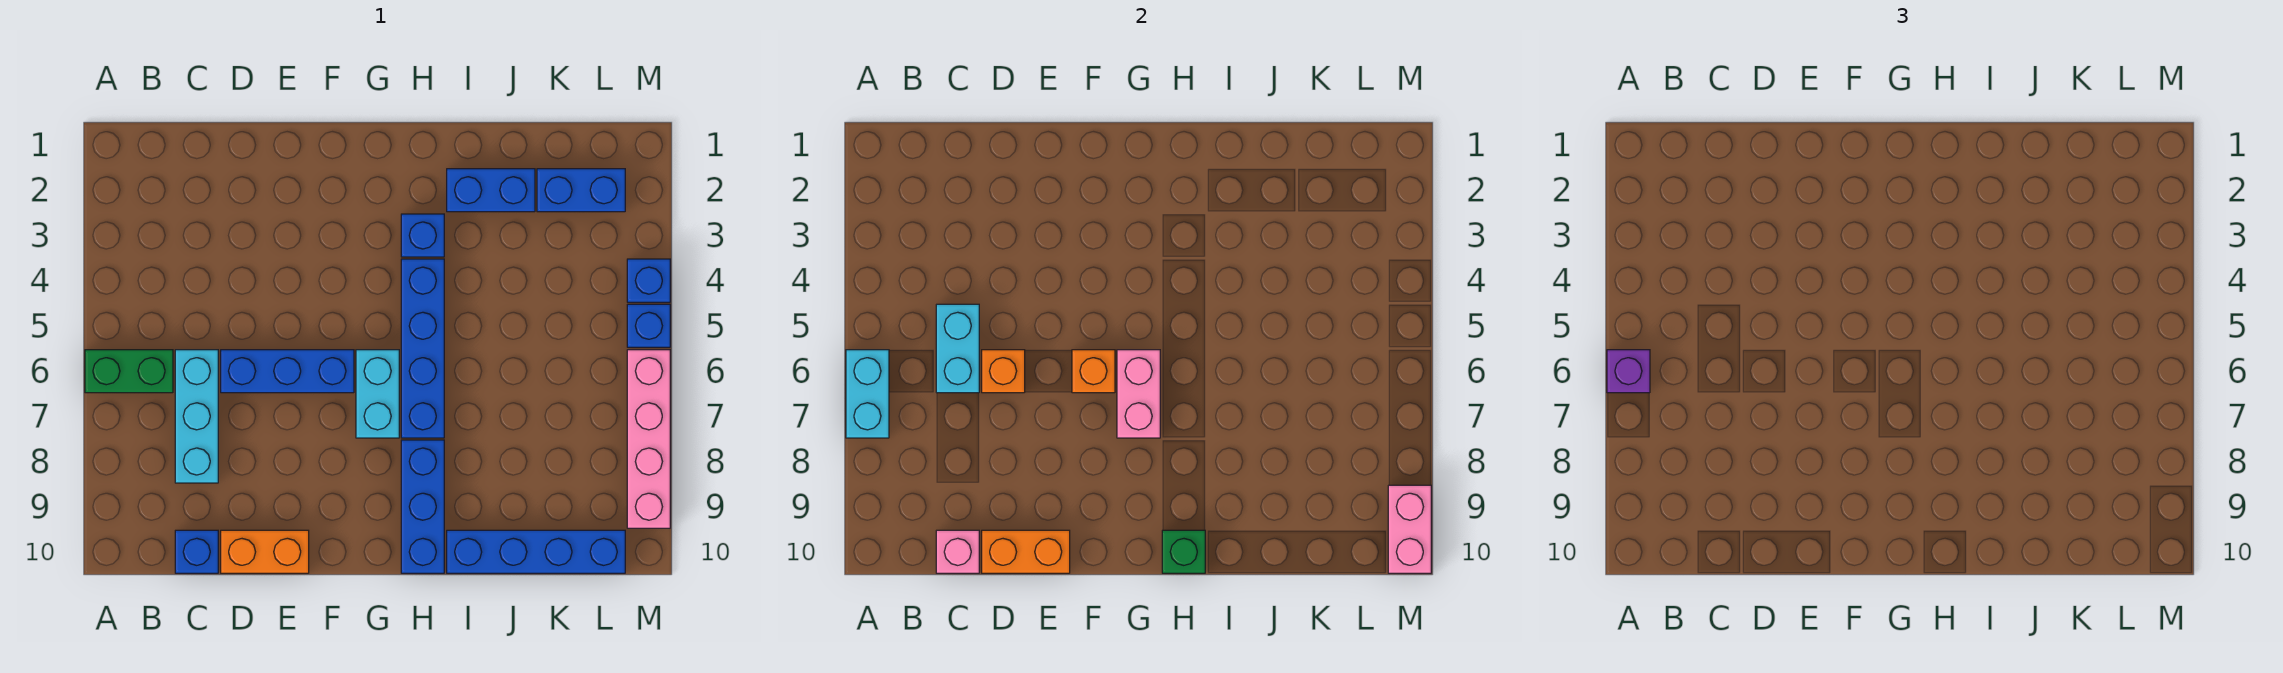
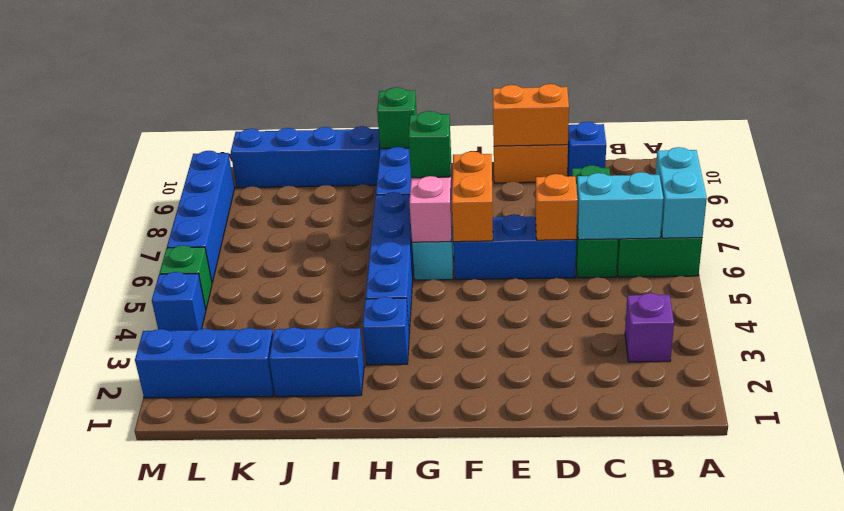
purple brick A6 level 3 -> purple brick B3 level 1
cyan brick C5:C6 level 2 -> cyan brick B6:C6 level 2
cyan brick C6:C8 level 1 -> green brick C6:C8 level 1
pink brick C10 level 2 -> none
orange brick F6 level 2 -> orange brick F6:F7 level 2
none -> green brick G7 level 3
blue brick K2:L2 level 1 -> blue brick K2:M2 level 1
blue brick M5 level 1 -> green brick M5 level 1
pink brick M6:M9 level 1 -> blue brick M6:M9 level 1
pink brick M9:M10 level 2 -> none

